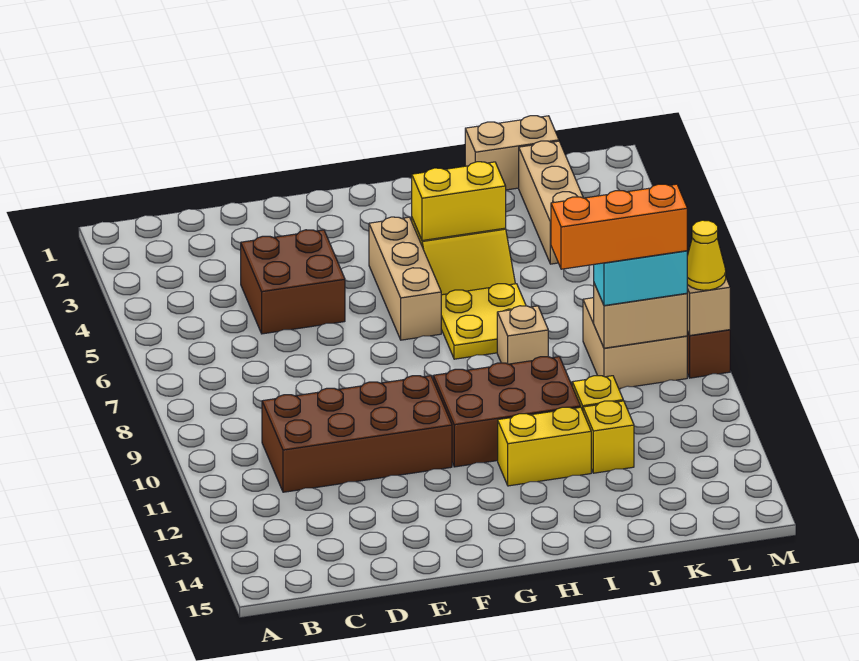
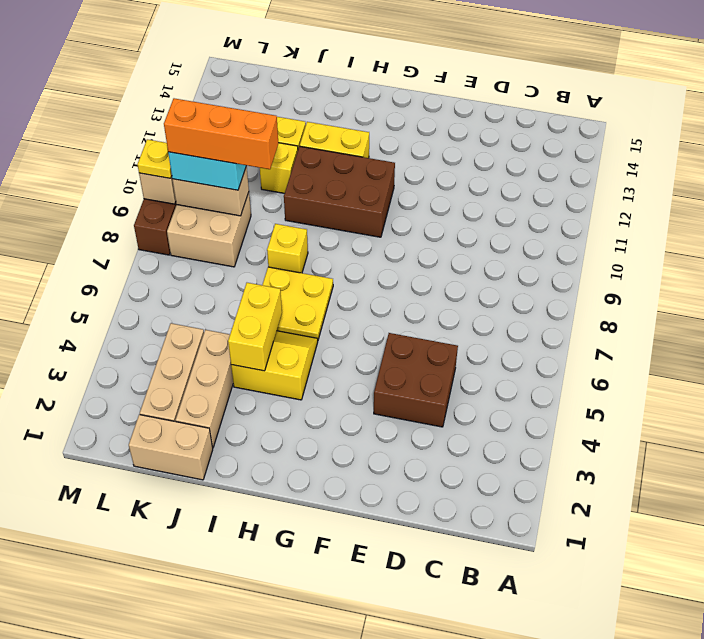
brown brick C10:F11 level 1 -> none
tan brick G4:G6 level 1 -> tan brick J2:J4 level 1
yellow brick H4:I4 level 2 -> yellow brick I4:I5 level 2
tan brick I8 level 1 -> yellow brick I8 level 1
yellow cone M9 level 3 -> yellow plate M9 level 3

